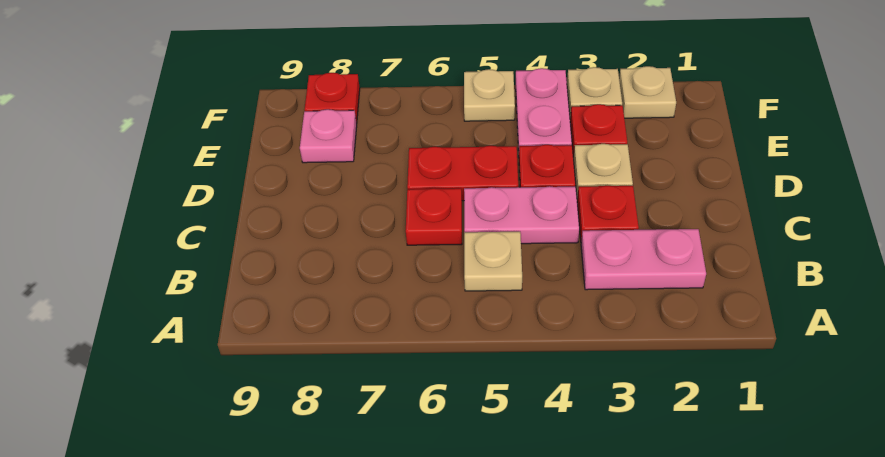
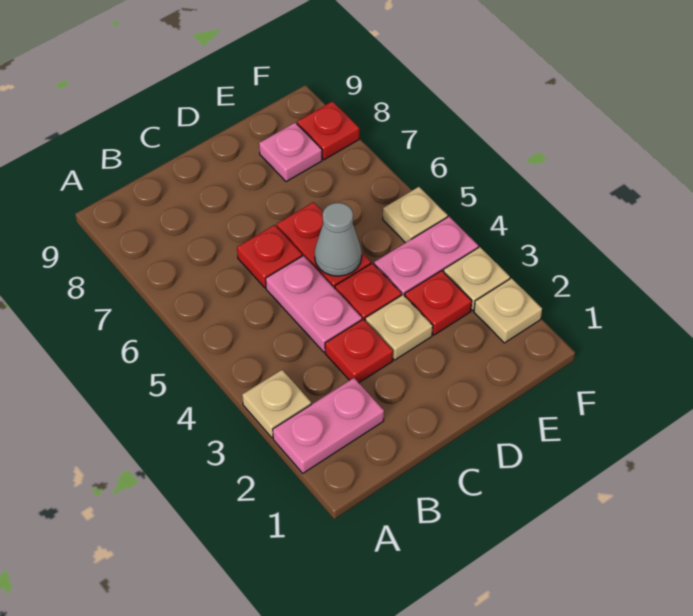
pink plate B2:B3 level 1 -> pink plate A2:B2 level 1
tan plate B5 level 1 -> tan plate A3 level 1
none -> grey cone D5 level 2

